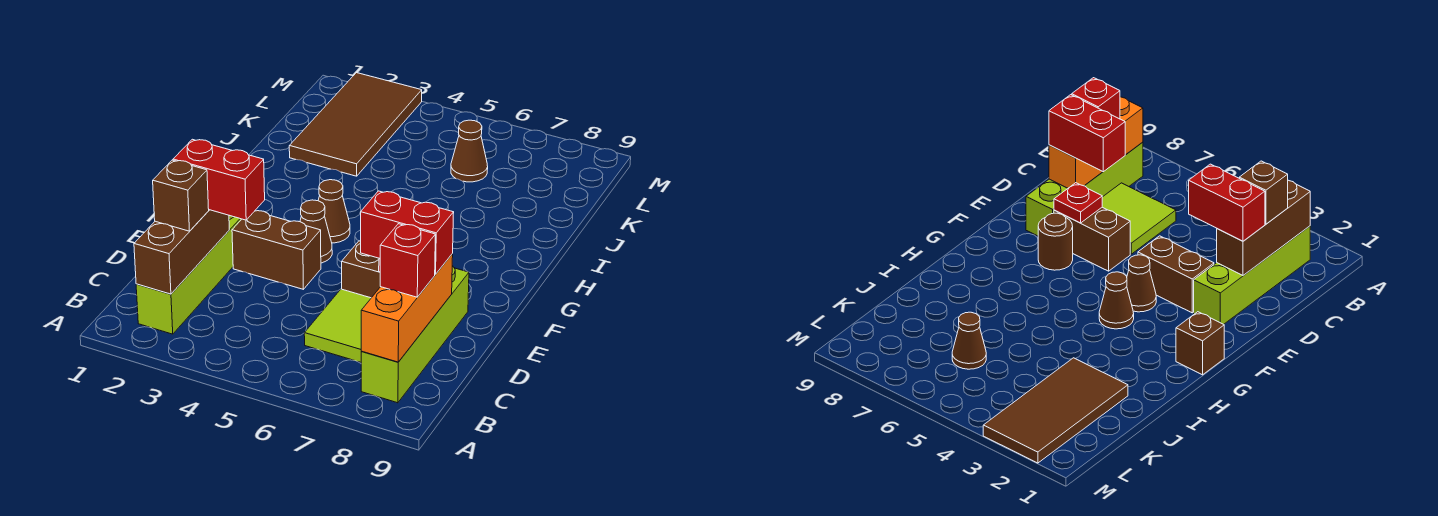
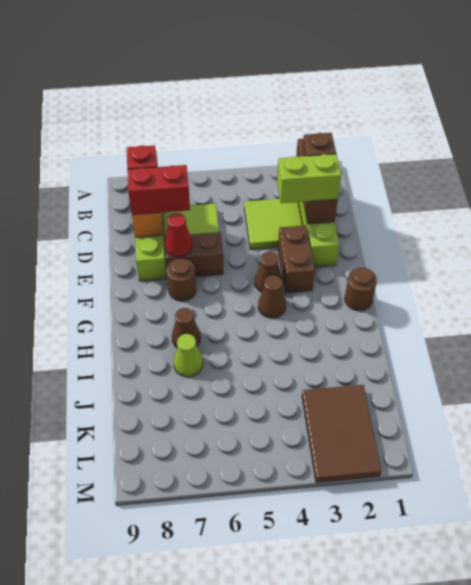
none -> lime tile C3:D4 level 1
red brick D2:D3 level 3 -> lime brick D2:D3 level 3
brown brick E3:E4 level 1 -> brown brick E3:F3 level 1
red plate E7 level 2 -> red cone E7 level 2
brown brick G1 level 1 -> brown round brick G1 level 1
none -> lime cone I7 level 1
brown tile J2:M3 level 1 -> brown tile K2:M3 level 1
brown cone K6 level 1 -> brown cone H7 level 1

